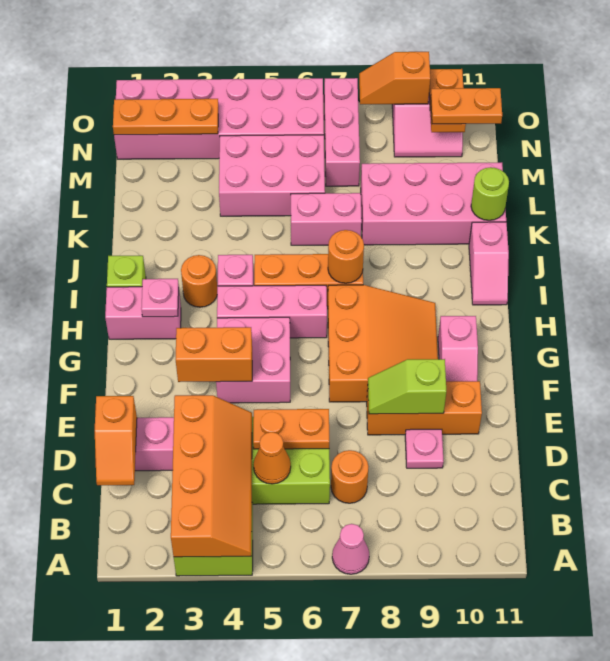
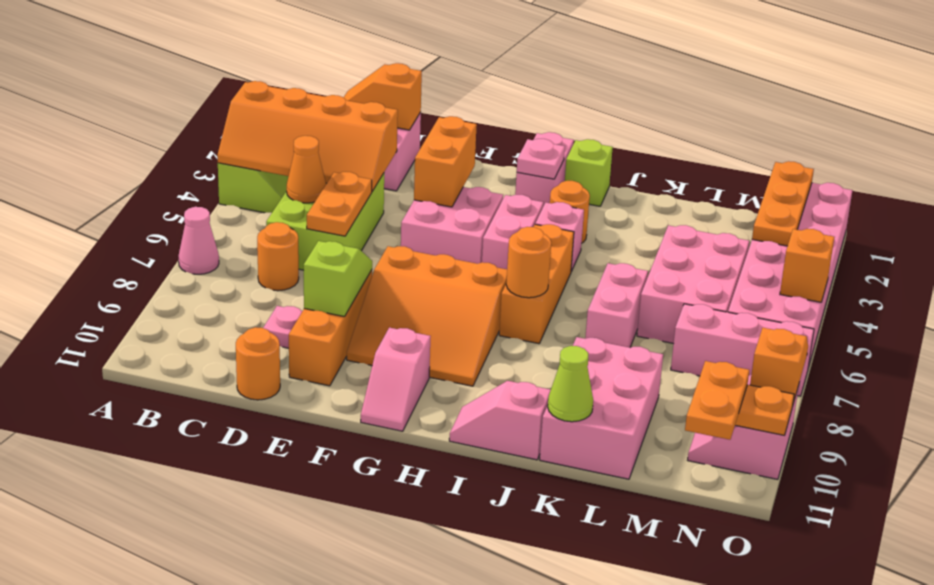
none -> orange round brick D11 level 1
pink slope F10:G10 level 1 top G -> pink slope G10:G11 level 1 top 10
pink brick H4:H6 level 1 -> pink brick H4:H5 level 1
pink brick K8:L11 level 1 -> pink brick K9:L11 level 1
lime round brick K11 level 2 -> lime cone K11 level 2
none -> orange brick O5 level 2

